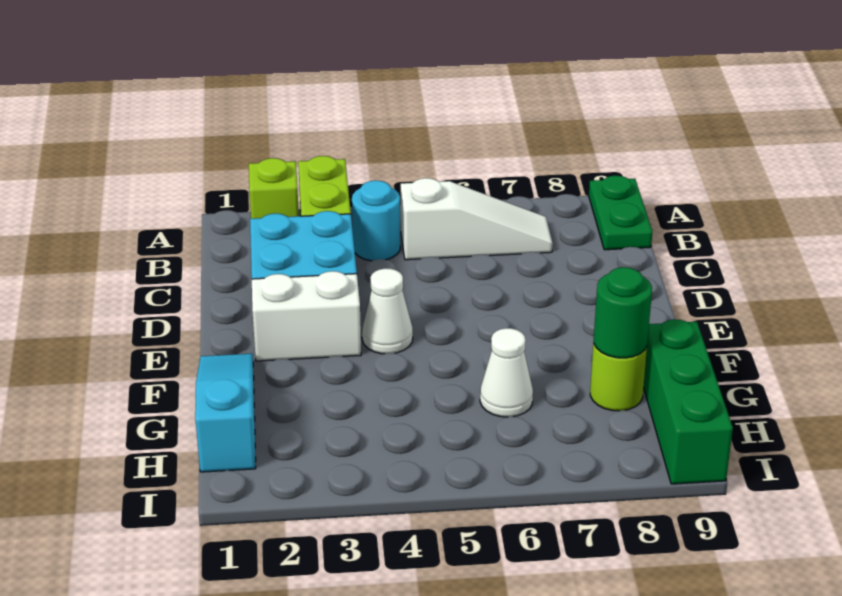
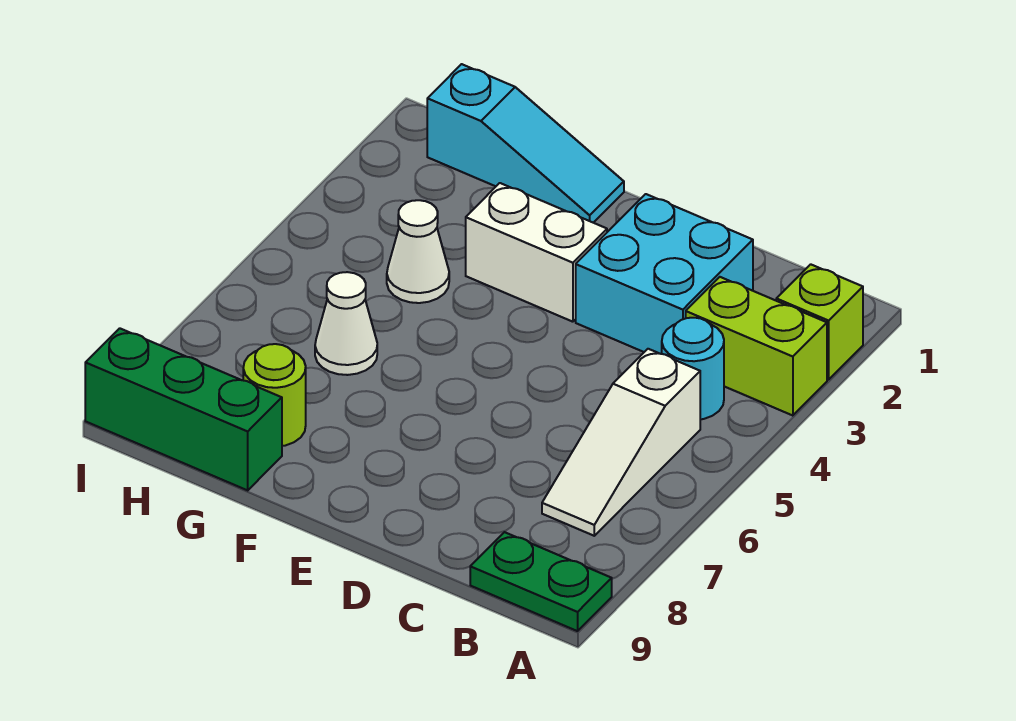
white brick E2:E3 level 1 -> white brick E3:F3 level 1
white cone E4 level 1 -> white cone G4 level 1
green round brick G8 level 2 -> none

